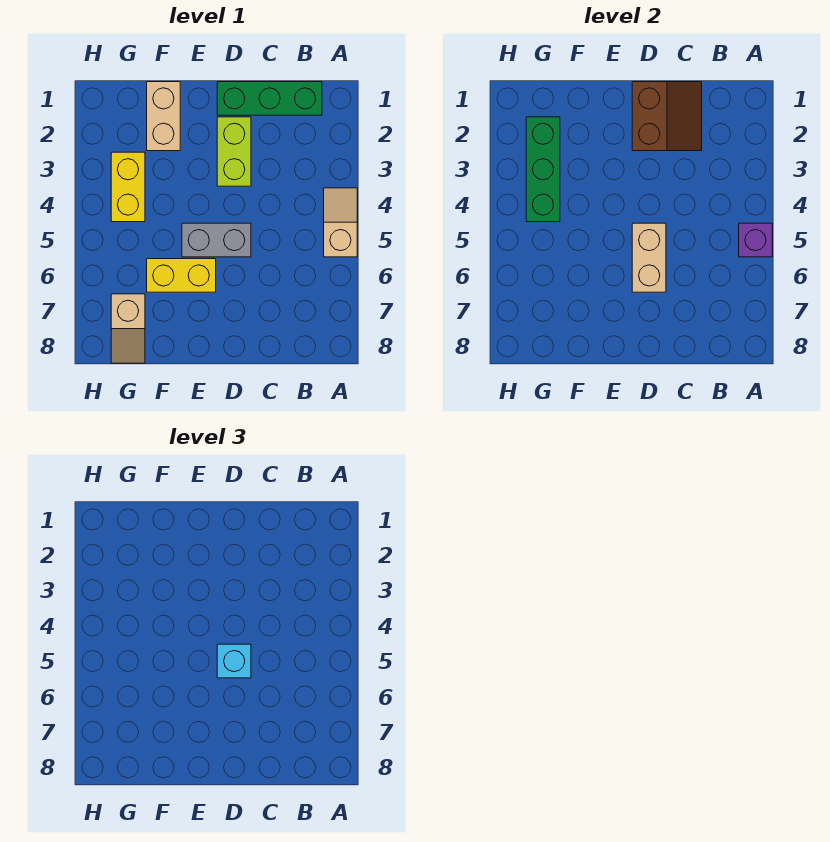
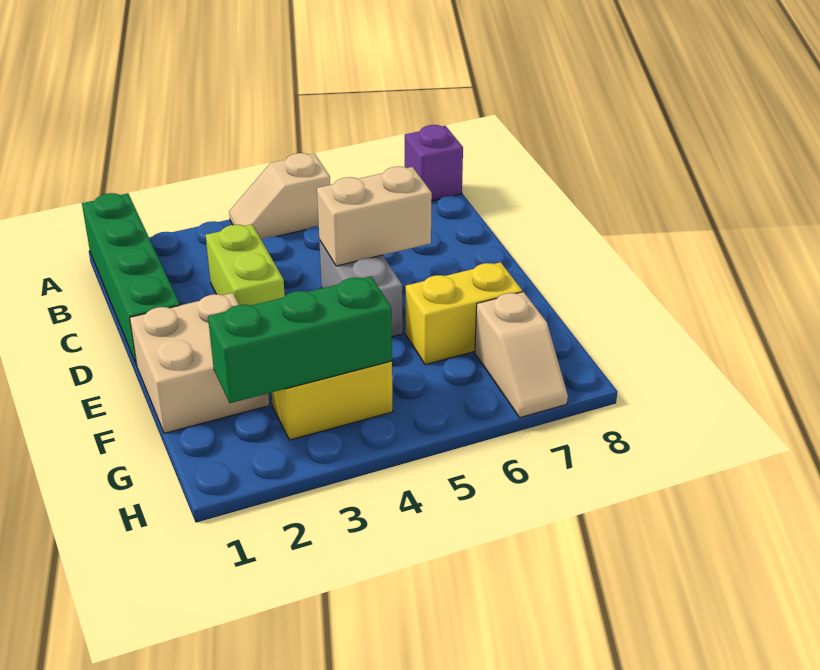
purple brick A5 level 2 -> purple brick A8 level 1
green brick B1:D1 level 1 -> green brick A1:D1 level 1
brown slope C1:D2 level 2 top D -> none
lime brick D2:D3 level 1 -> lime brick C3:D3 level 1
cyan brick D5 level 3 -> none
yellow brick E6:F6 level 1 -> yellow brick F6:F7 level 1
tan brick F1:F2 level 1 -> tan brick E1:F2 level 1
tan slope G7:G8 level 1 top 7 -> tan slope G7:H7 level 1 top G

